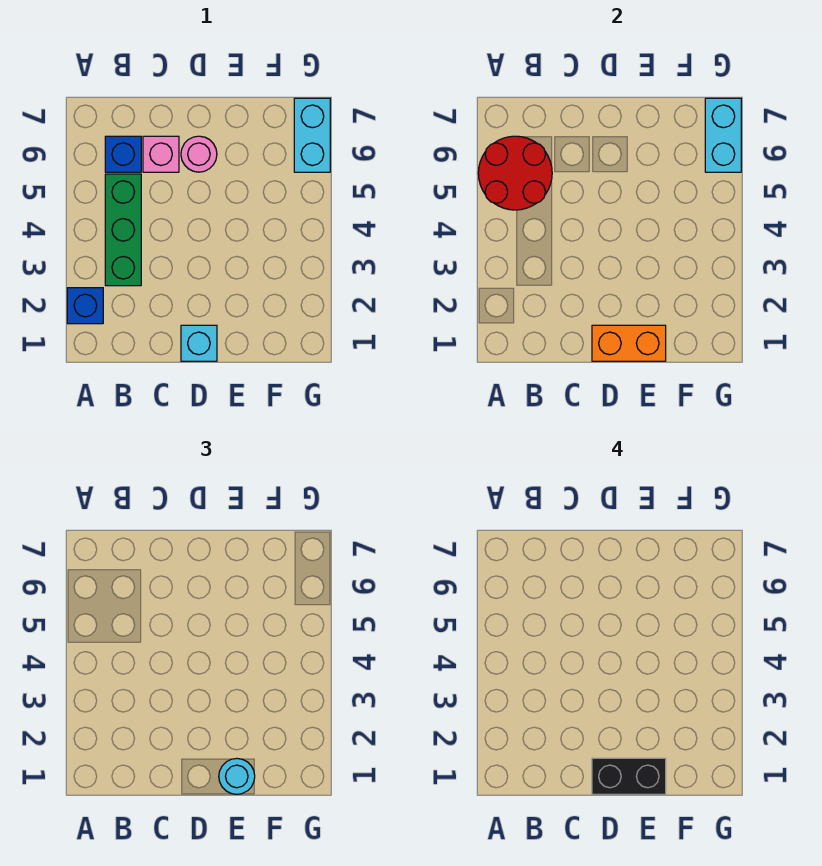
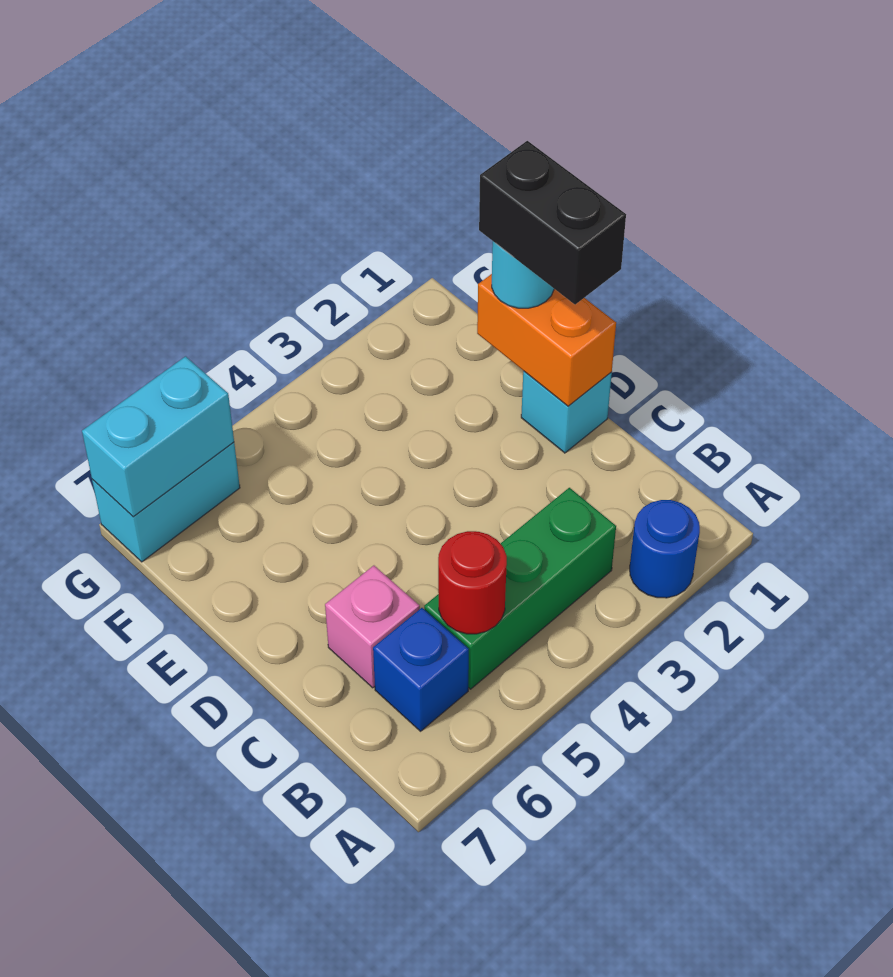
blue brick A2 level 1 -> blue round brick A2 level 1
red round brick A5:B6 level 2 -> red round brick B5 level 2
pink round brick D6 level 1 -> none

